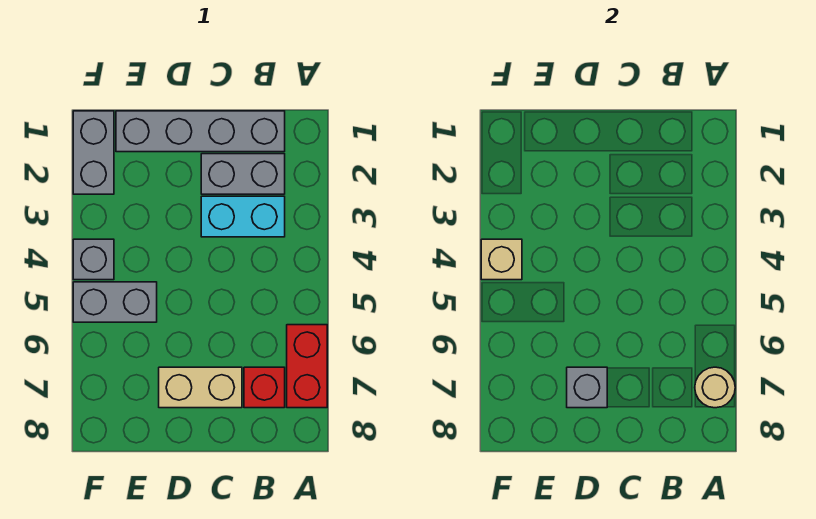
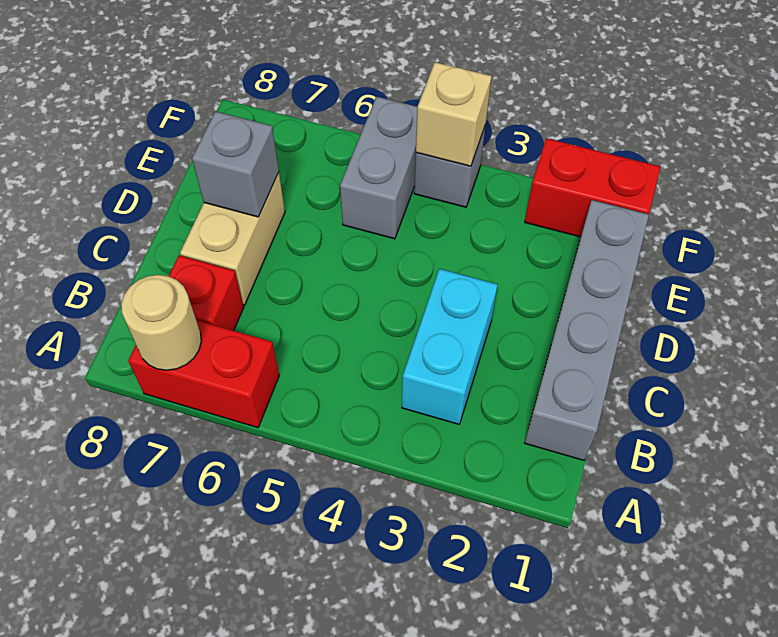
grey brick B2:C2 level 1 -> none
grey brick F1:F2 level 1 -> red brick F1:F2 level 1

